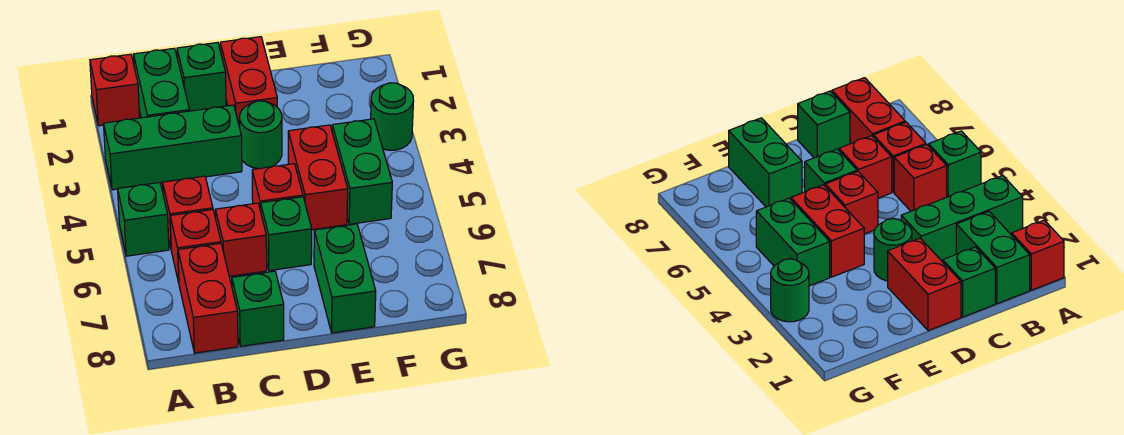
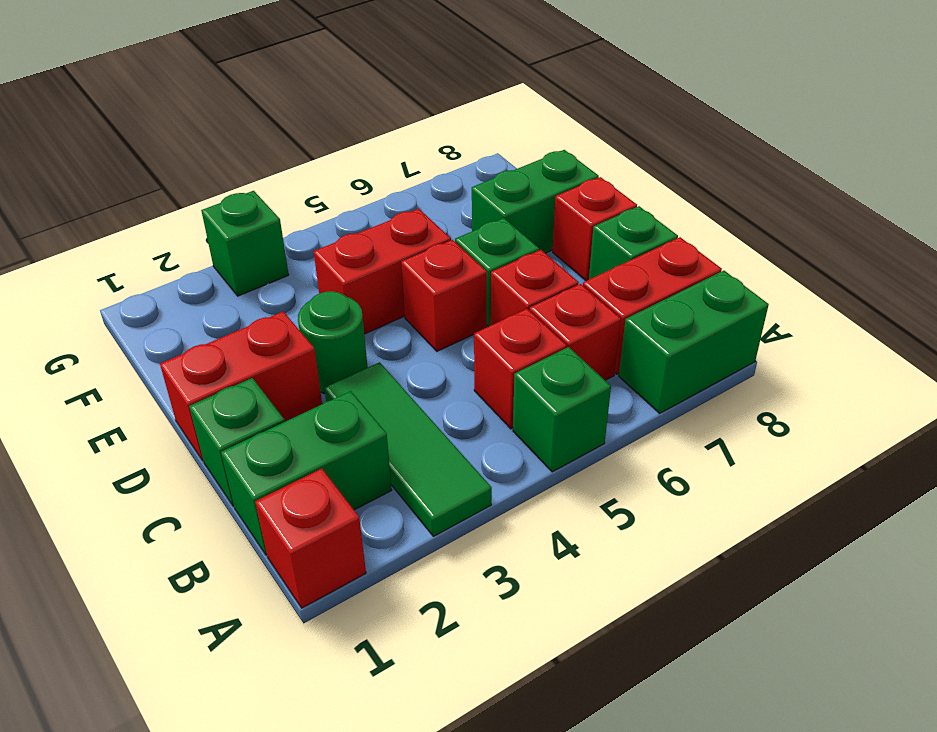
green brick A3:C3 level 1 -> green tile A3:C3 level 1
none -> red brick D8 level 1
green brick F4:F5 level 1 -> green brick A7:A8 level 1
green round brick G3 level 1 -> green brick G3 level 1

